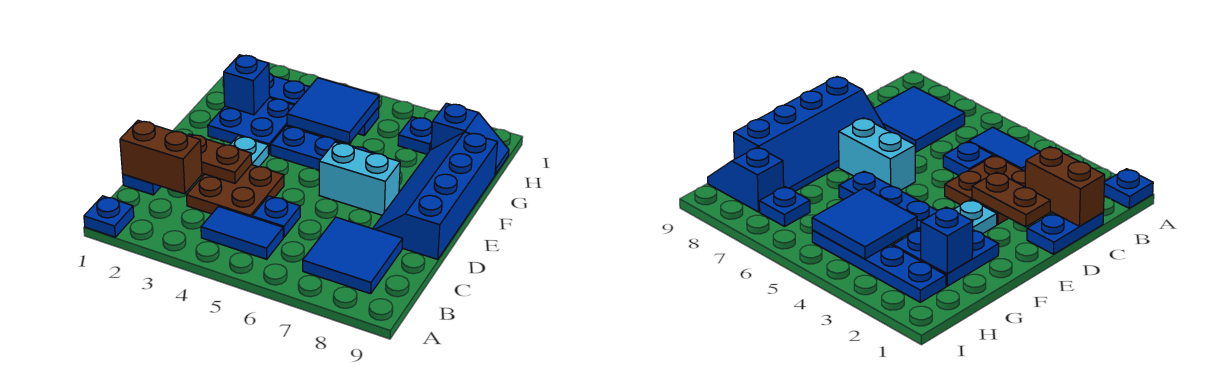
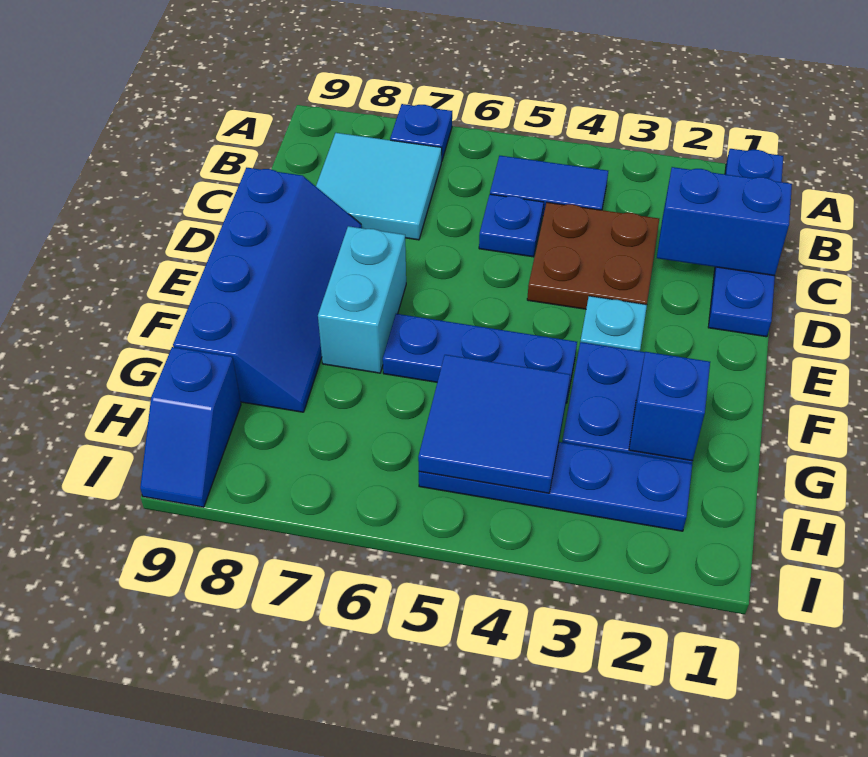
blue tile B7:C8 level 1 -> cyan tile B7:C8 level 1
brown brick C1:C2 level 2 -> blue brick C1:C2 level 2
brown plate D2:D3 level 2 -> none
cyan brick E6:E7 level 1 -> cyan brick E7:F7 level 1
blue plate H7 level 1 -> blue plate A7 level 1
blue slope H8:H9 level 1 top 8 -> blue slope H9:I9 level 1 top H

